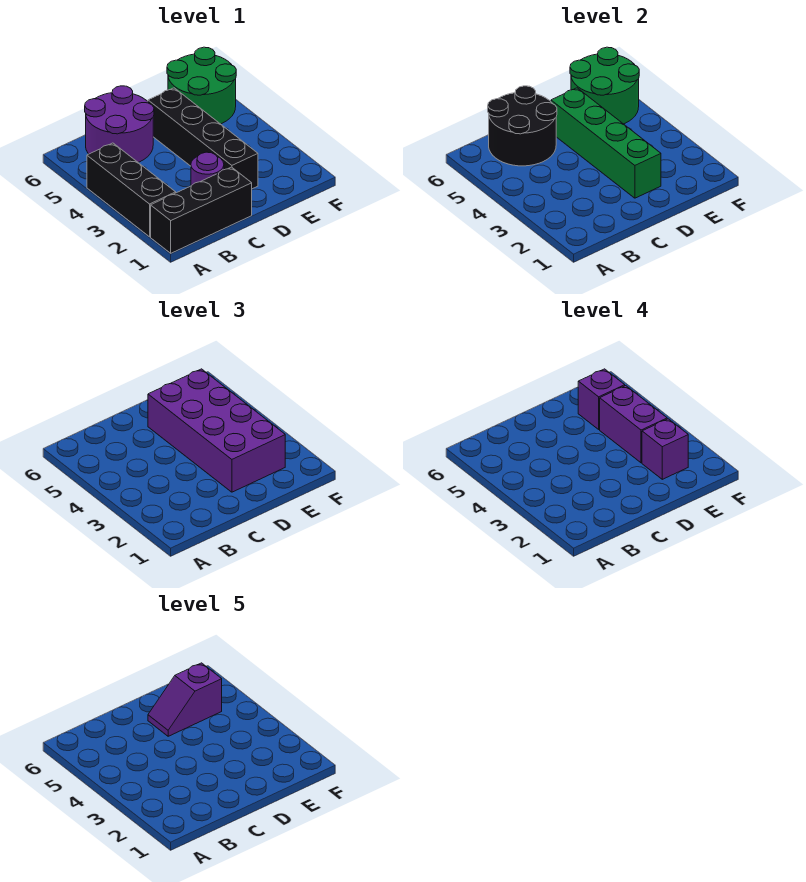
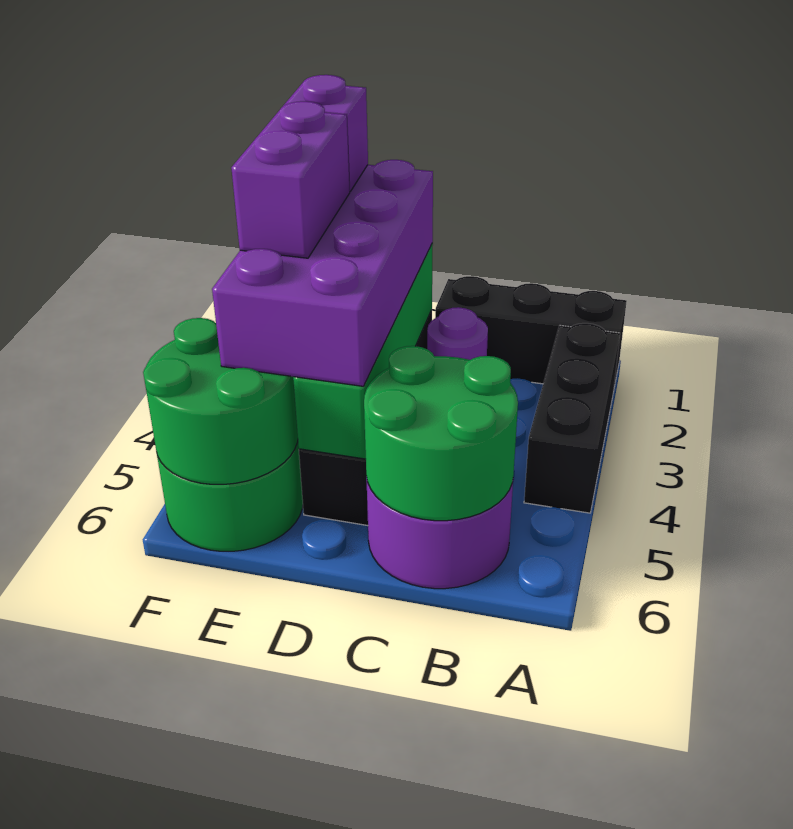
black round brick B5:C6 level 2 -> green round brick B5:C6 level 2
purple slope D5:E5 level 5 top E -> none
purple brick E5 level 4 -> none

